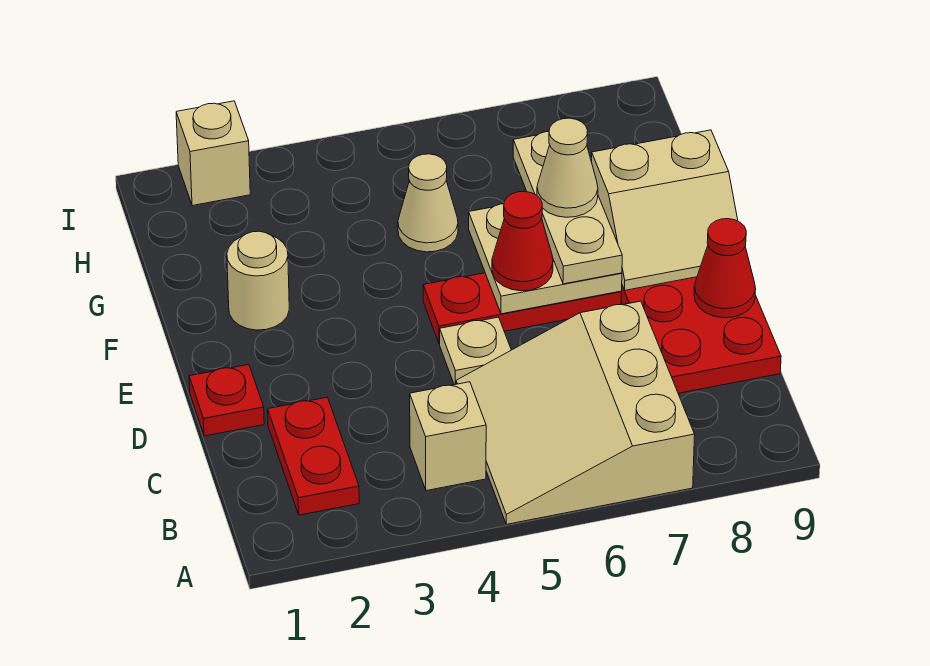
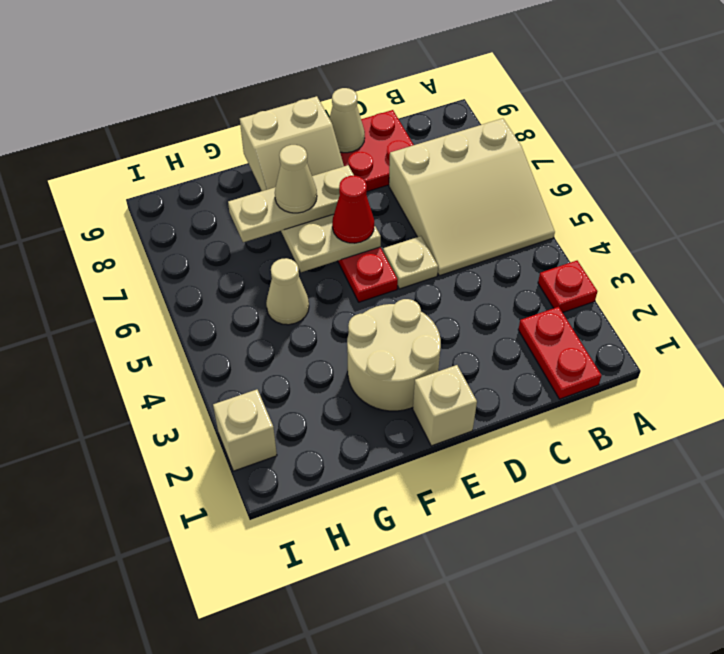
red plate B2:C2 level 1 -> red plate B1:B2 level 1
tan brick B4 level 1 -> tan brick E1 level 1
red plate D1 level 1 -> red plate A3 level 1
red cone D9 level 2 -> tan cone D9 level 2
tan slope E8:F9 level 2 top F -> tan slope E8:F9 level 2 top 9
tan round brick F2 level 1 -> tan round brick E2:F3 level 1

